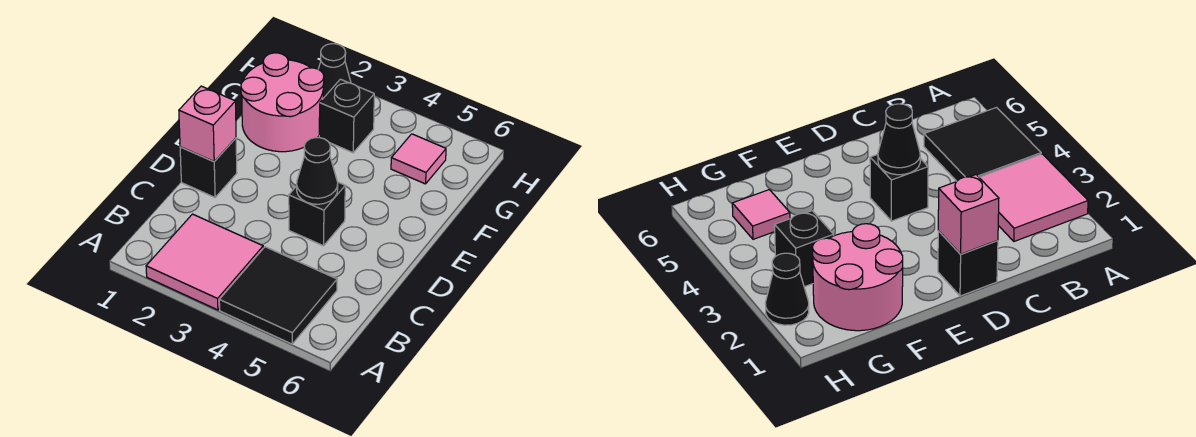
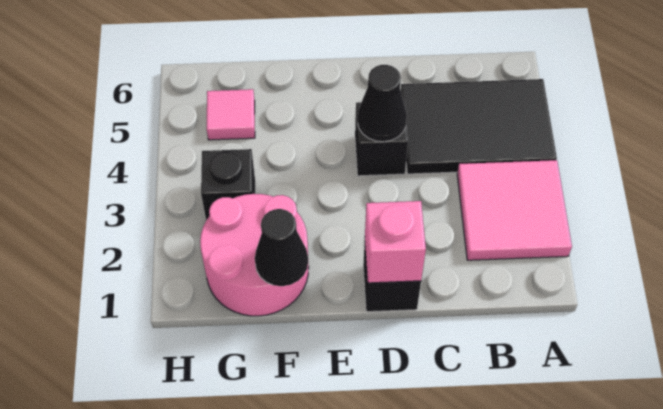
black tile A4:B5 level 1 -> black tile A4:C5 level 1
black cone H2 level 1 -> black cone F1 level 2

